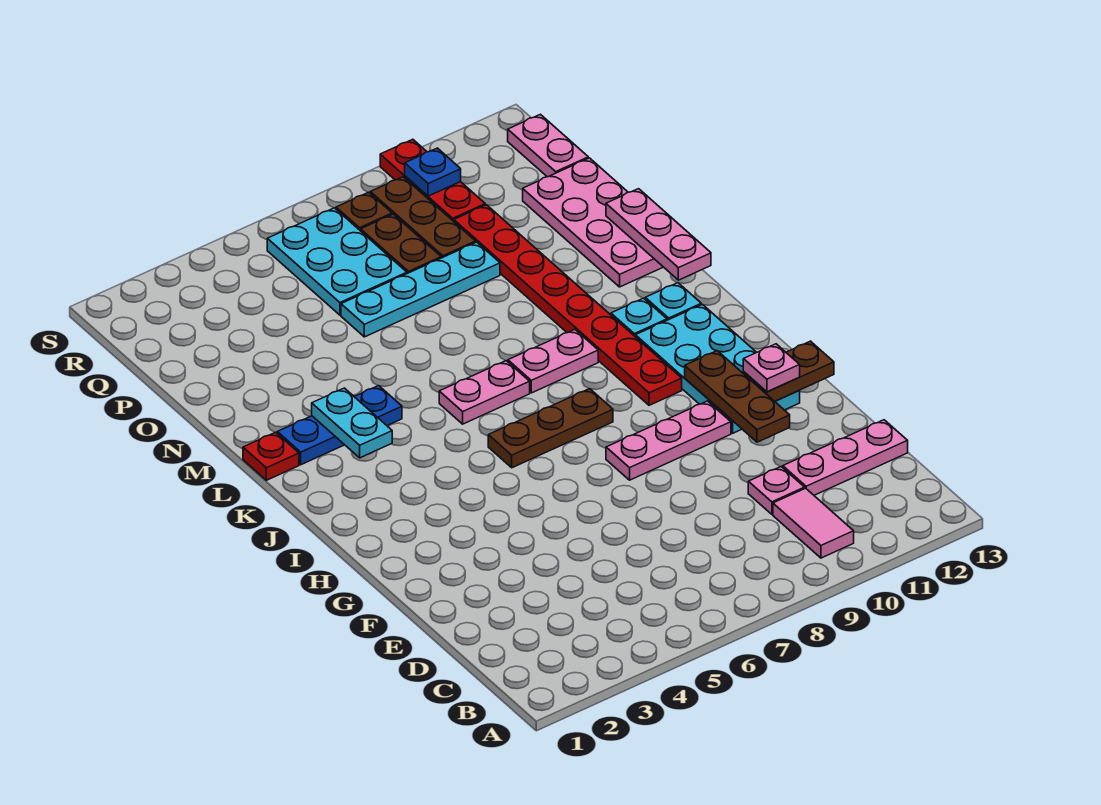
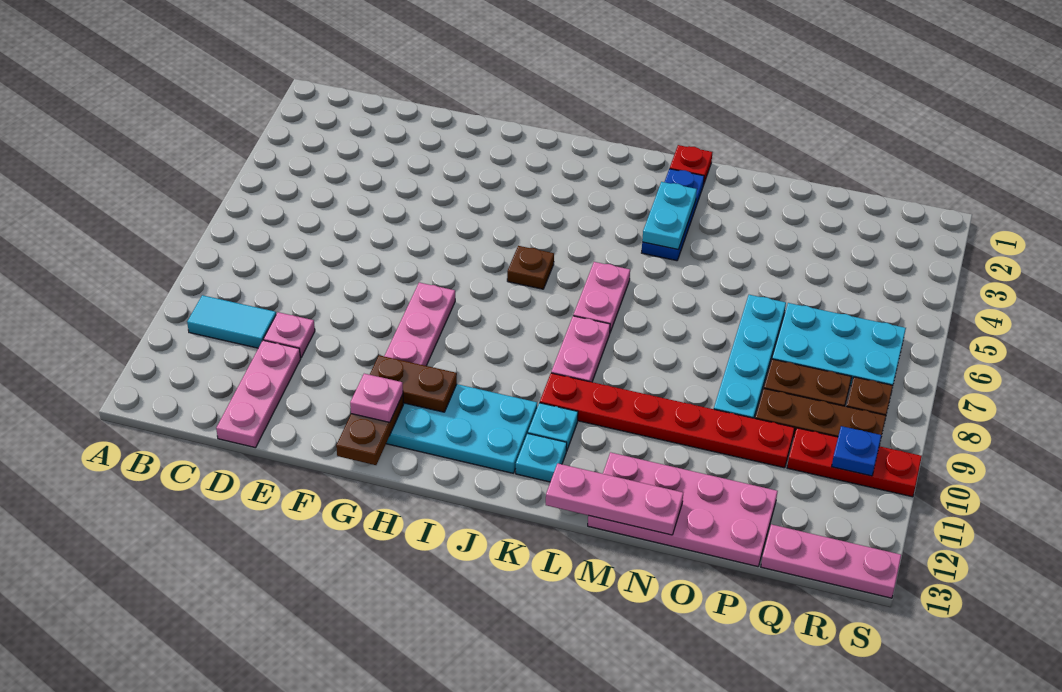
pink tile B10:C10 level 1 -> cyan tile B10:C10 level 1
brown plate F11:H11 level 2 -> brown plate G11:H11 level 2
brown plate I6:I8 level 1 -> brown plate I6 level 1
red plate I10:P10 level 1 -> red plate K10:P10 level 1
cyan plate K3:L3 level 2 -> cyan plate L3:L4 level 2
pink plate Q13:R13 level 1 -> pink plate Q13:S13 level 1

